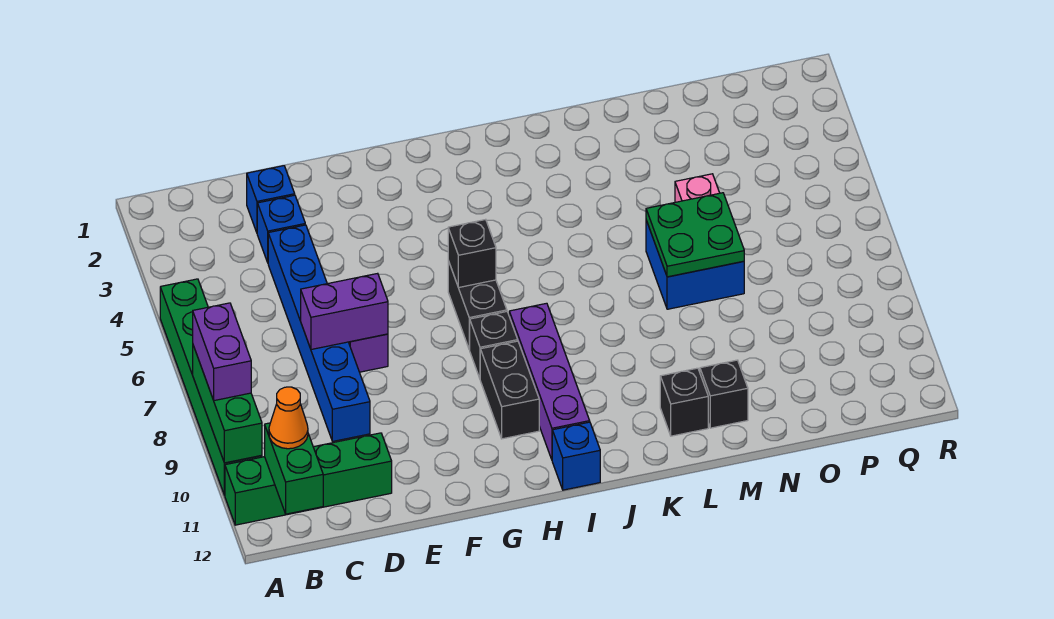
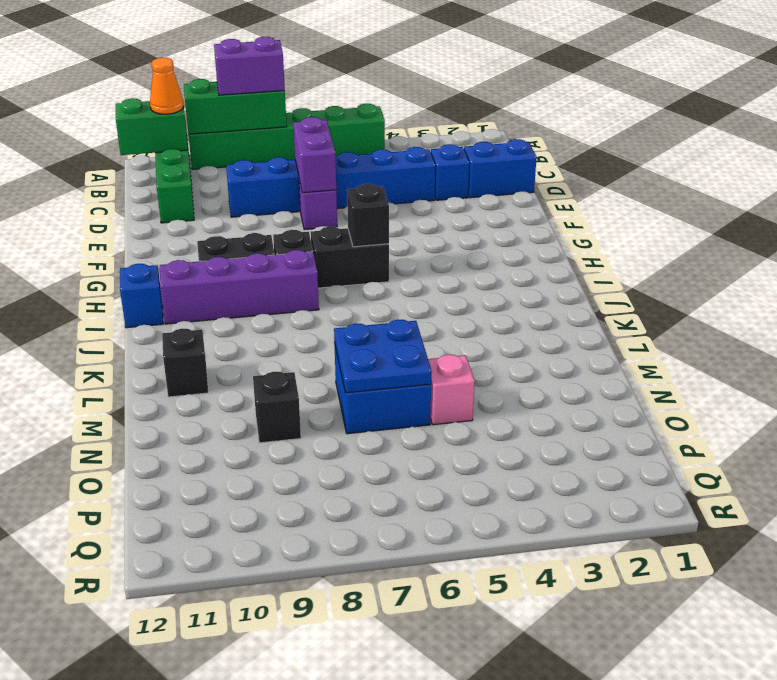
blue brick D2 level 1 -> blue brick D1:D2 level 1
green plate M6:N7 level 2 -> blue plate M6:N7 level 2
black brick M11 level 1 -> black brick N9 level 1

